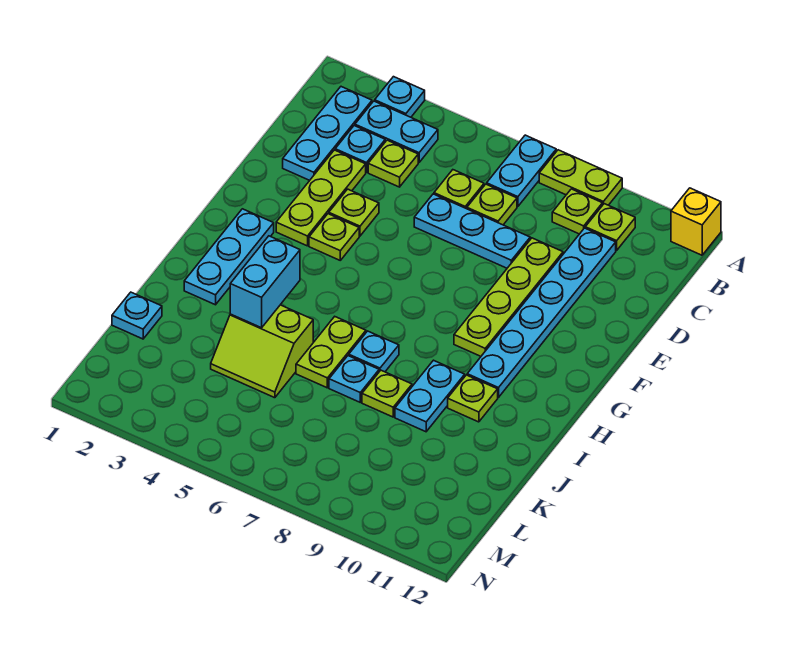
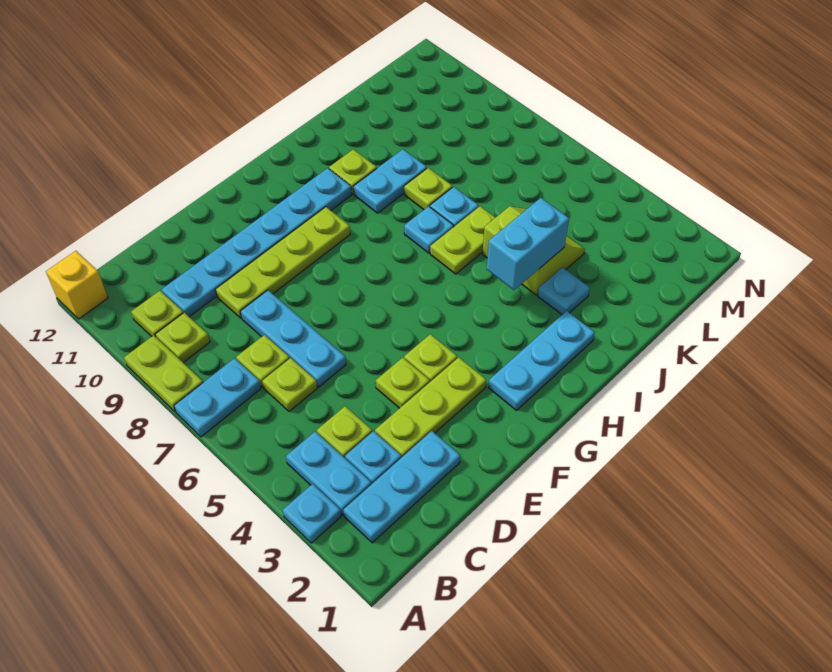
cyan plate K1 level 1 -> cyan plate J3 level 1

